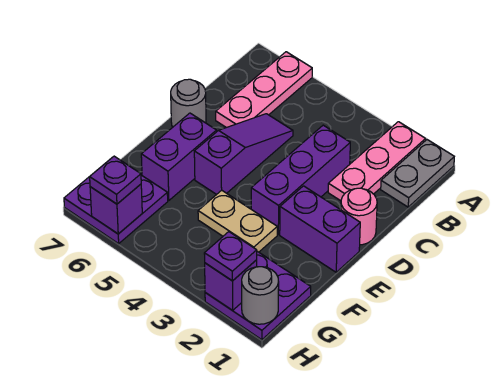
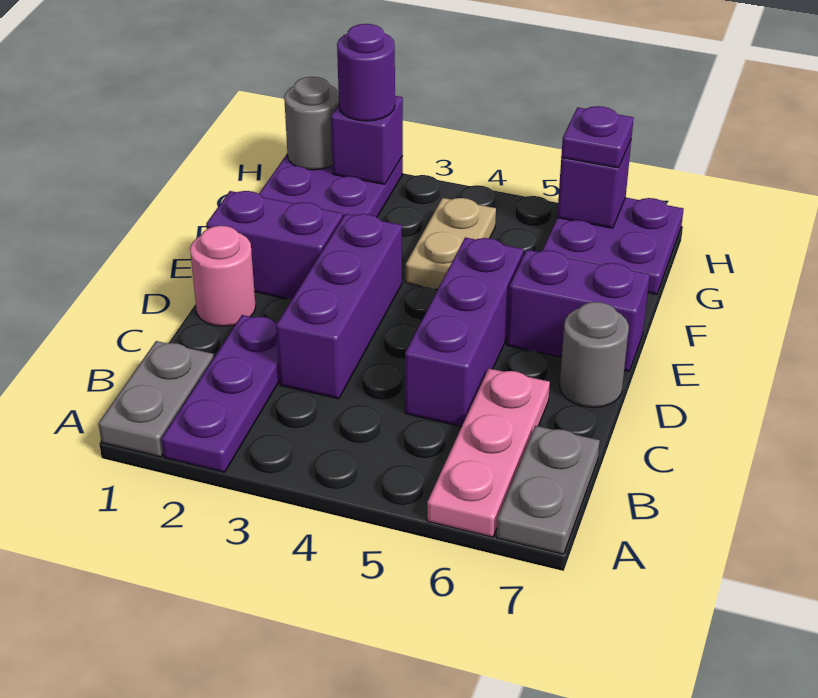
pink plate A2:C2 level 1 -> purple plate A2:C2 level 1
none -> grey plate A7:B7 level 1
purple slope C5:E5 level 1 top E -> purple brick C5:E5 level 1
purple brick E6:F6 level 1 -> purple brick E6:E7 level 1
tan plate F3:F4 level 1 -> tan plate F4:G4 level 1
purple plate H2 level 3 -> purple round brick H2 level 3

